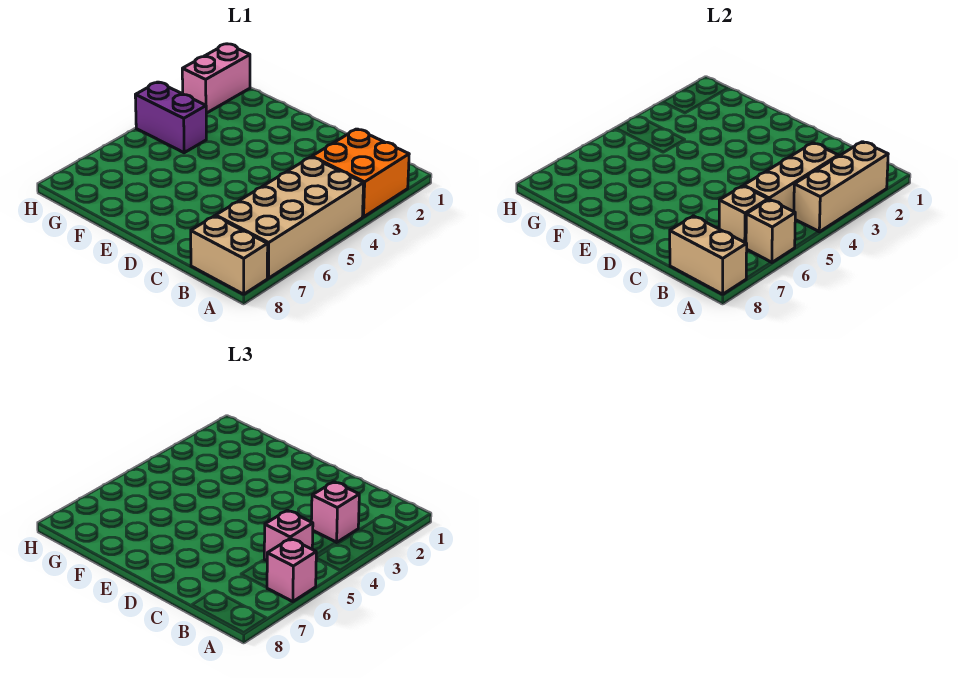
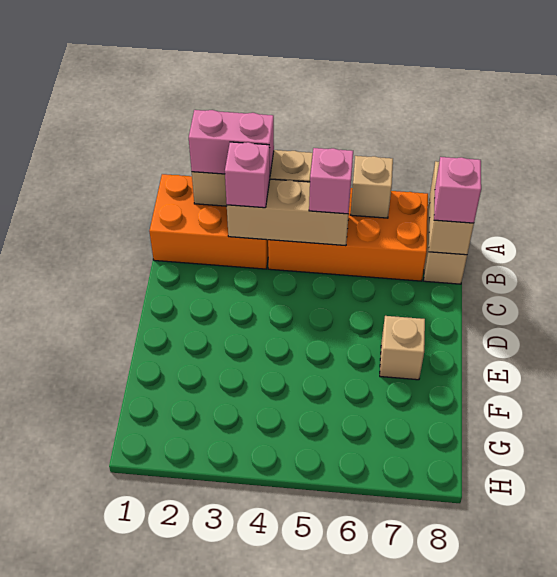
orange brick A2:B3 level 1 -> orange brick A1:B3 level 1
tan brick A4:B7 level 1 -> orange brick A4:B7 level 1
pink brick A6 level 3 -> pink brick B8 level 3
tan brick B6 level 2 -> tan brick E7 level 1
purple brick G4:H4 level 1 -> none
pink brick H1:H2 level 1 -> pink brick A2:A3 level 3

